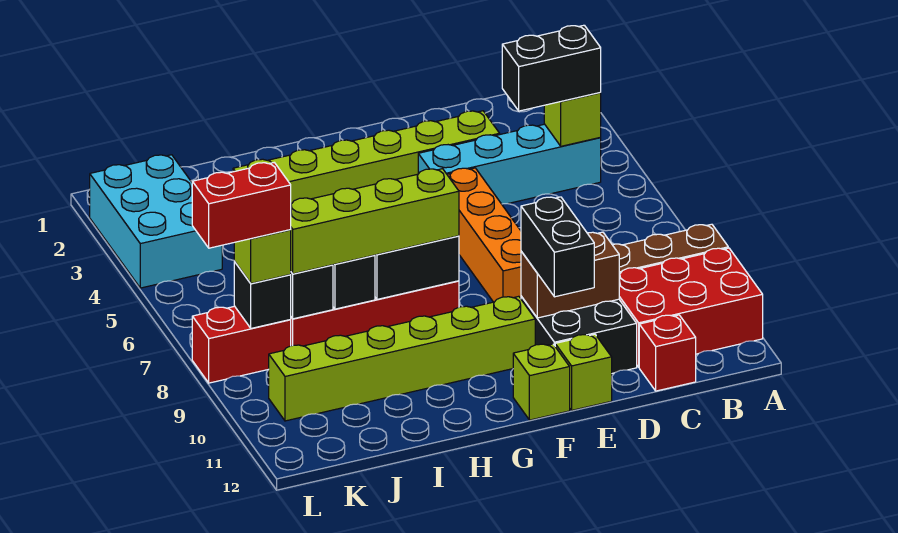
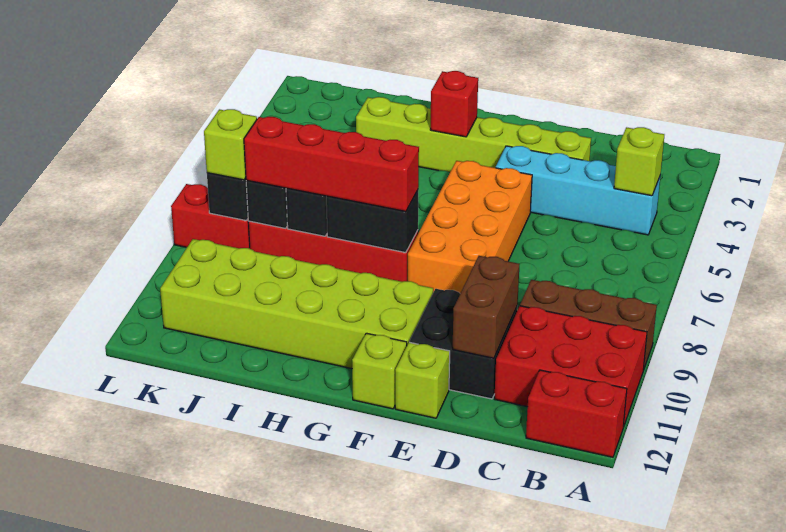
black brick B4:C4 level 3 -> none
red brick C12 level 1 -> red brick G3 level 2
brown brick D10:E10 level 2 -> brown brick D10:D11 level 2
orange brick E5:E8 level 1 -> orange brick E5:F8 level 1
black brick E10:E11 level 3 -> none
lime brick F10:K10 level 1 -> lime brick F10:K11 level 1
lime brick G8:J8 level 3 -> red brick G8:J8 level 3
cyan brick K2:L4 level 1 -> none
red brick K8:L8 level 4 -> red brick A12:B12 level 1

